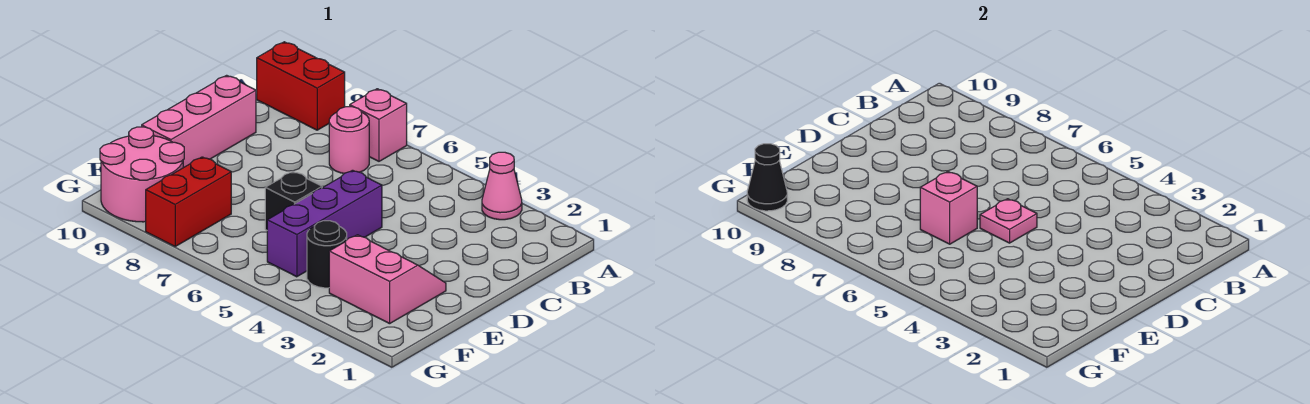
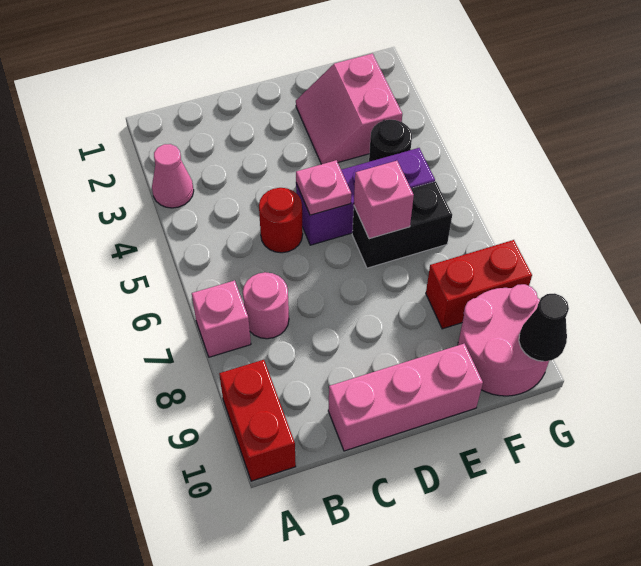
none -> red round brick C5 level 1
black brick E6 level 1 -> black brick E6:F6 level 1

